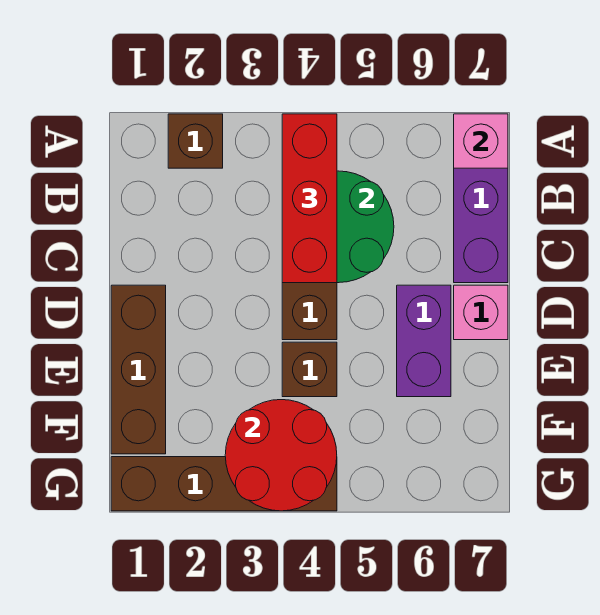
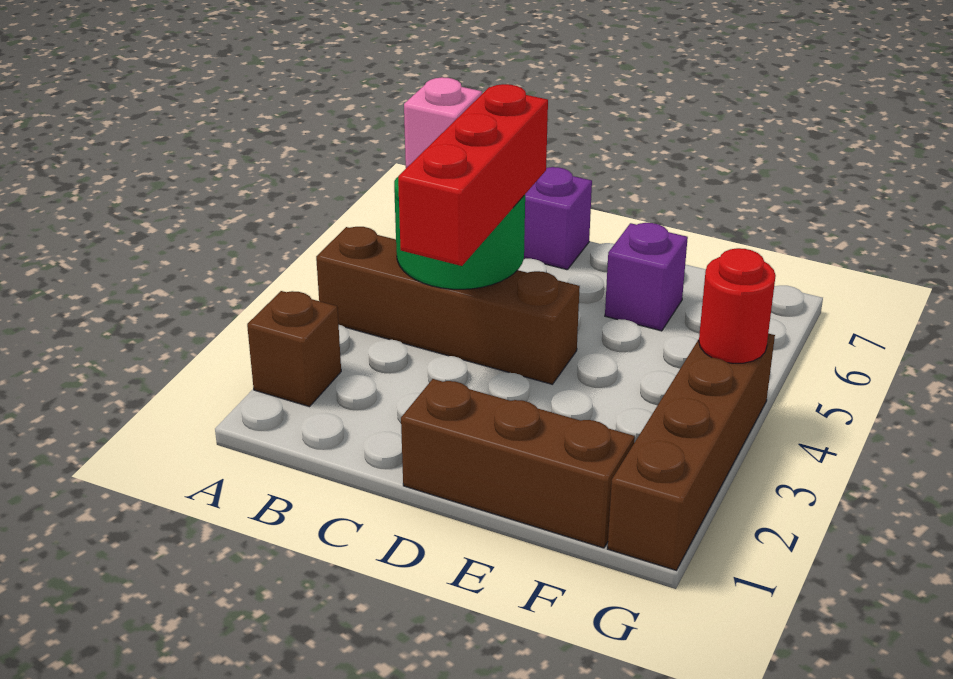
red brick A4:C4 level 3 -> red brick C3:C5 level 3
purple brick D6:E6 level 1 -> purple brick E6 level 1
pink brick D7 level 1 -> none
brown brick E4 level 1 -> none
red round brick F3:G4 level 2 -> red round brick G4 level 2

